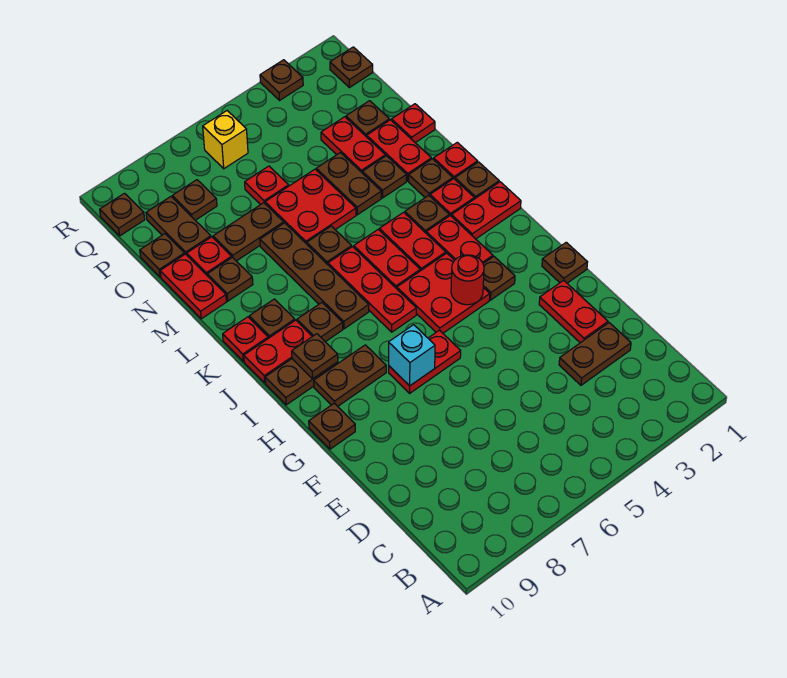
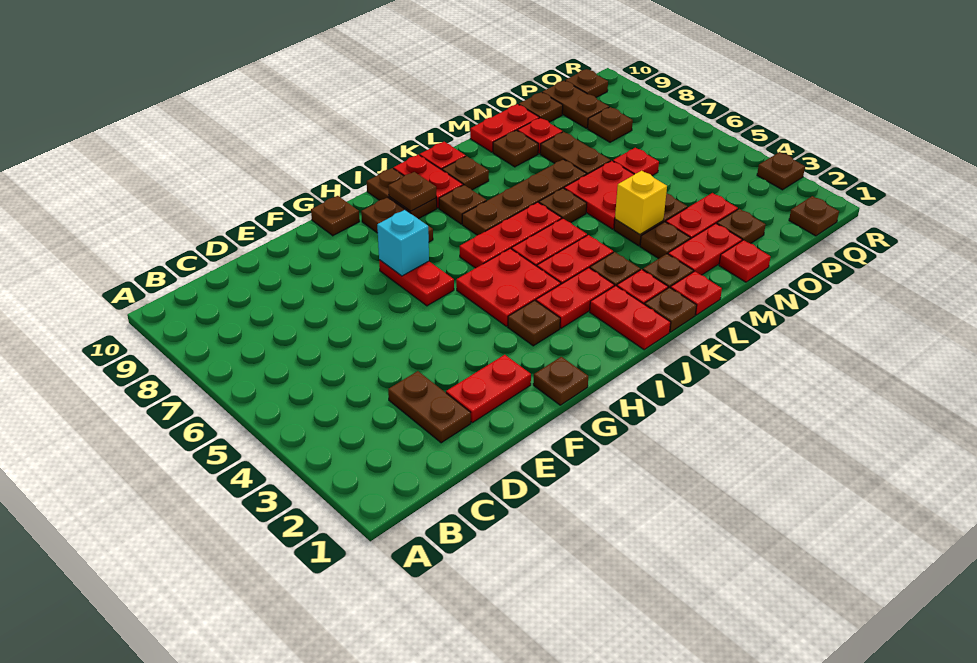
red round brick H4 level 2 -> none
brown plate O9:P9 level 1 -> brown plate P9:P10 level 1
yellow brick Q6 level 1 -> yellow brick M4 level 2

